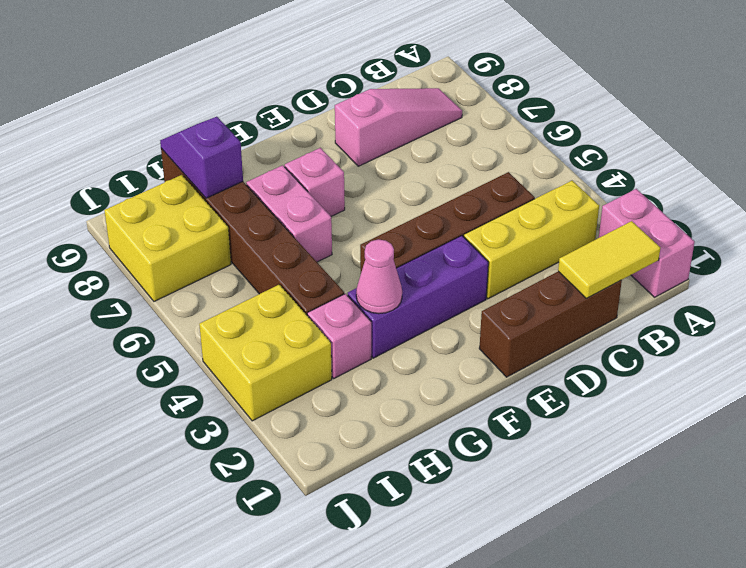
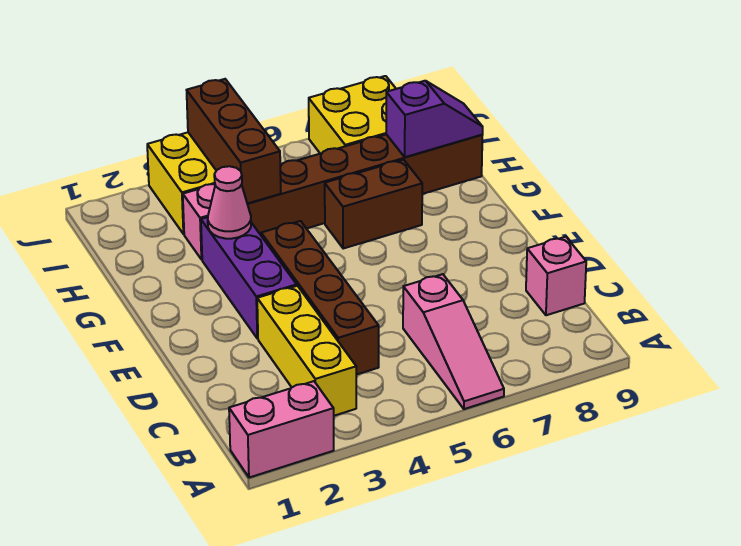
yellow tile B1:C1 level 2 -> none
pink slope B8:D8 level 1 top D -> pink slope A6:C6 level 1 top C
brown brick C1:E1 level 1 -> brown brick H4:J4 level 2
pink brick F7 level 1 -> pink brick C9 level 1
pink brick G6:G7 level 1 -> brown brick G6:G7 level 1

